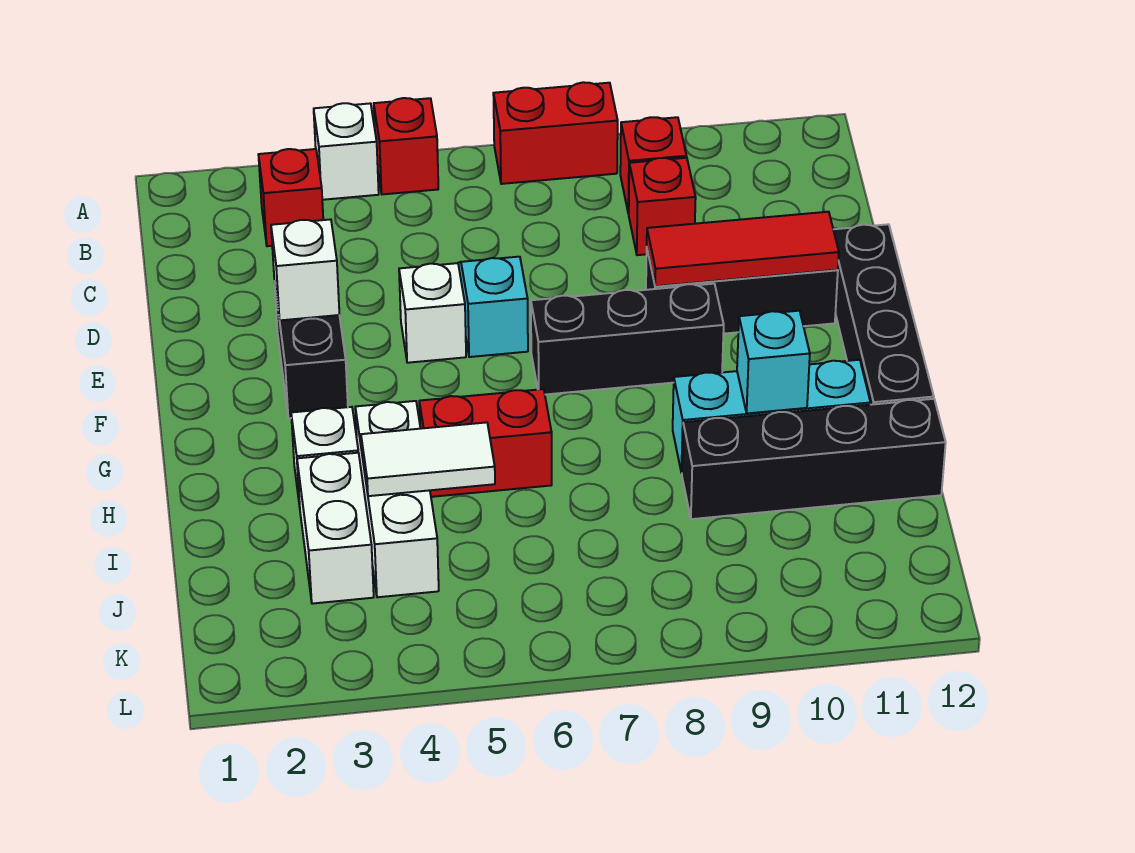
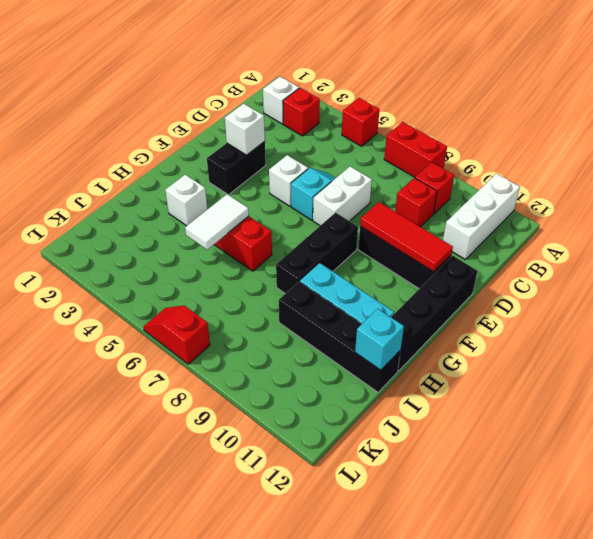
white brick A4 level 1 -> white brick B2 level 1
black brick F7:F9 level 1 -> black brick F8:H8 level 1
white brick H4:J4 level 1 -> white brick A11:C11 level 1
cyan brick H10 level 2 -> cyan brick I12 level 2
white brick I3:J3 level 1 -> white brick D7:E7 level 1
white tile I4:I5 level 2 -> white tile H5:I5 level 2
none -> red slope L6:L7 level 1 top 7

